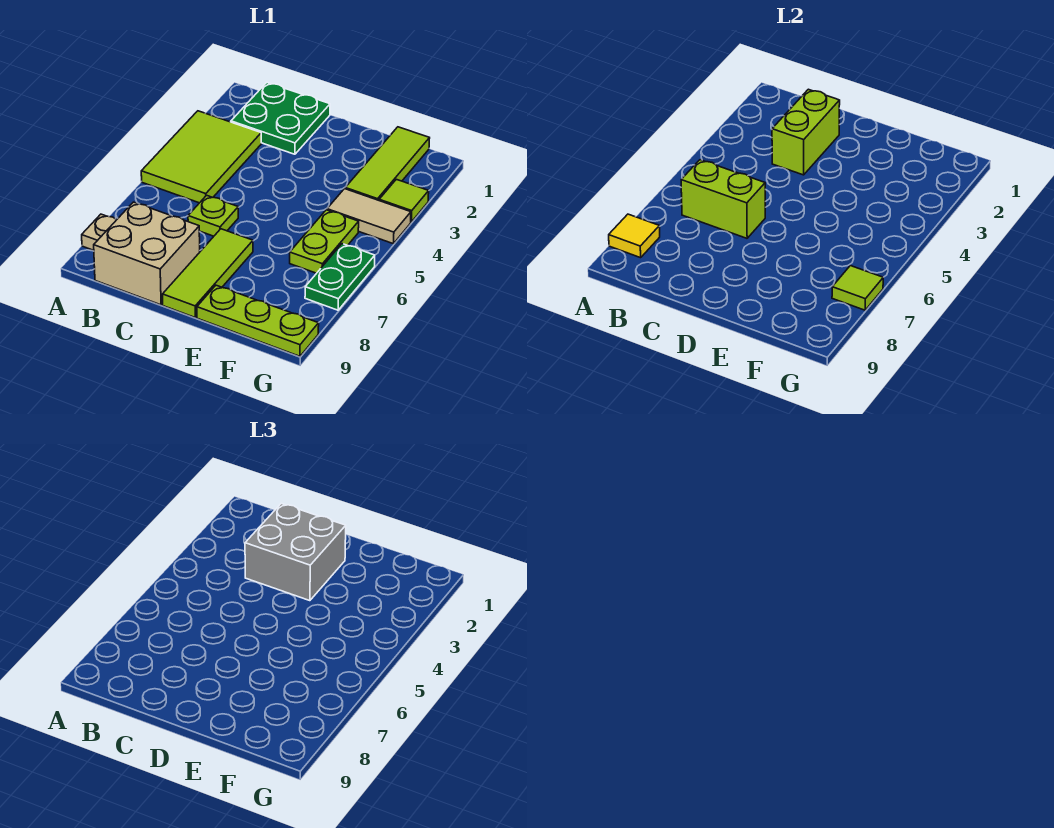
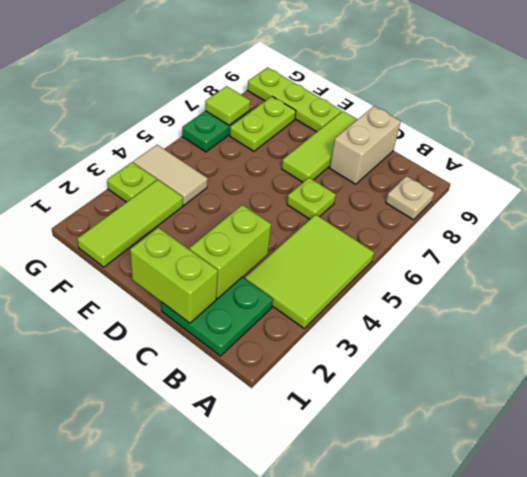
yellow tile A8 level 2 -> none
lime brick B6:C6 level 2 -> lime brick C1:D1 level 2
tan brick B8:C9 level 1 -> tan brick C8:C9 level 1
grey brick C2:D3 level 3 -> none
lime plate F5:F6 level 1 -> lime plate F7:F8 level 1
lime tile G3 level 1 -> lime plate G3 level 1

